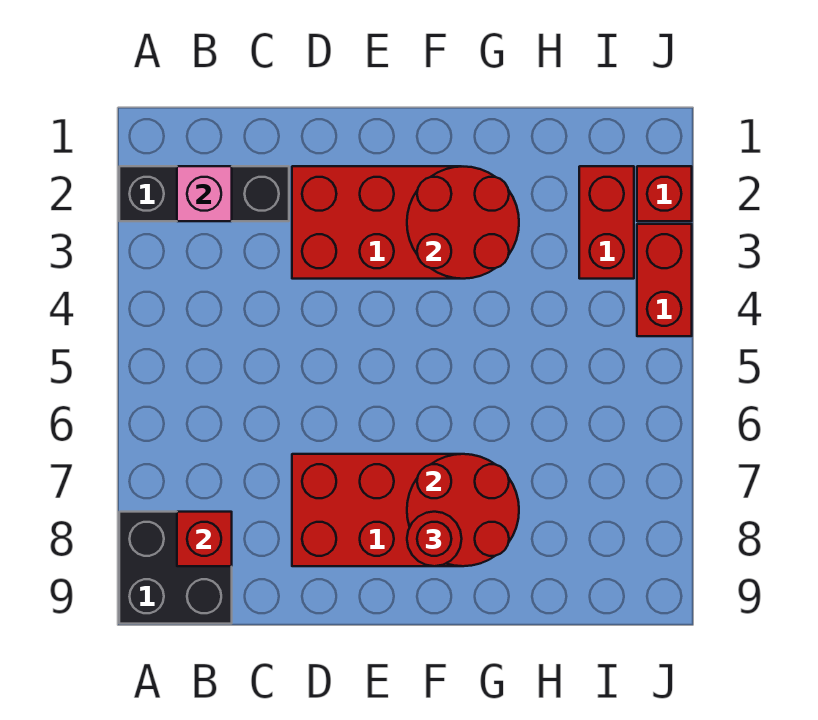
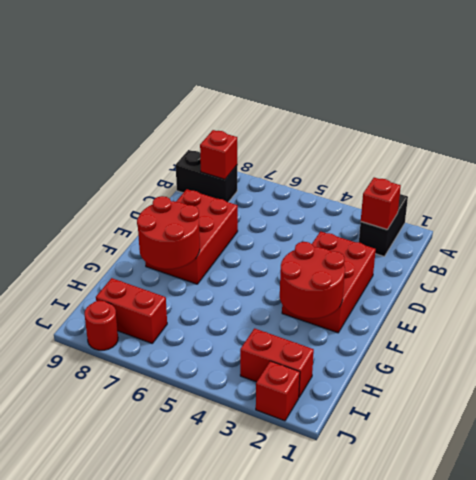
black brick A2:C2 level 1 -> black brick A2:B2 level 1
black brick A8:B9 level 1 -> black brick B8:B9 level 1
pink brick B2 level 2 -> red brick B2 level 2
red round brick F8 level 3 -> red round brick J8 level 1
red brick J3:J4 level 1 -> red brick I7:I8 level 1

